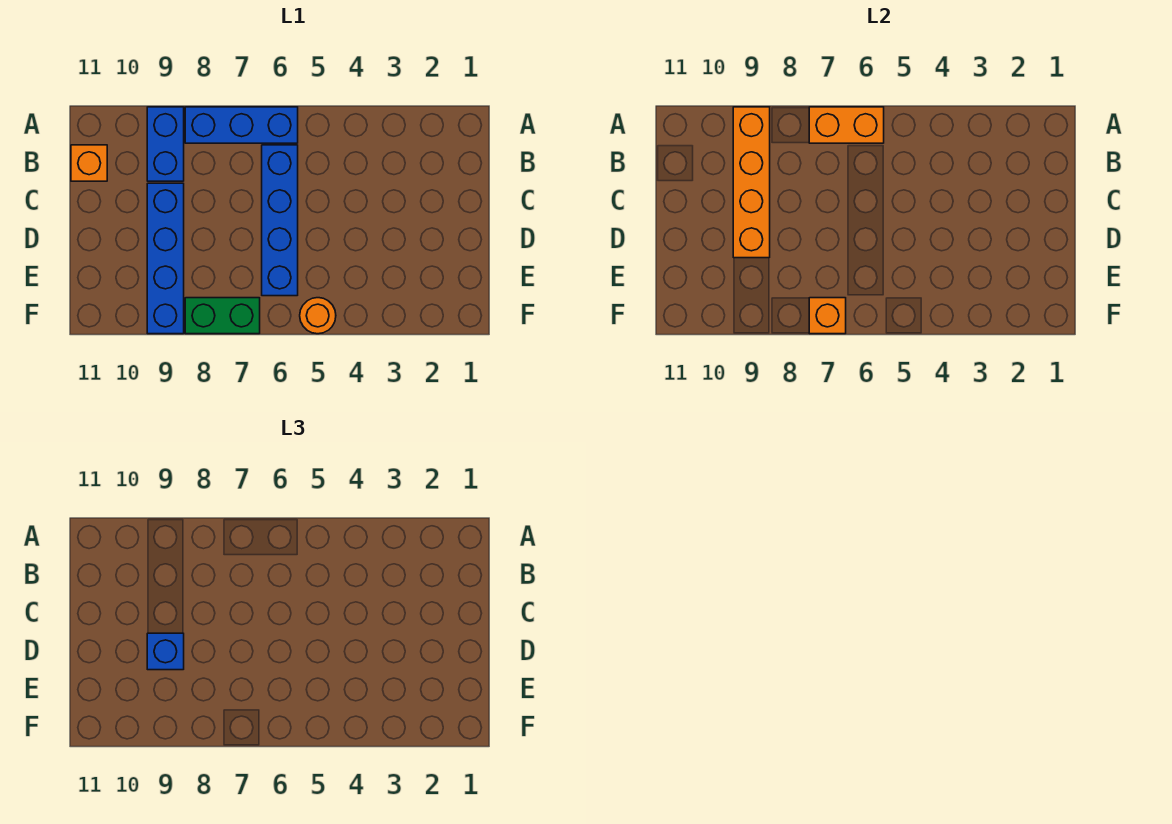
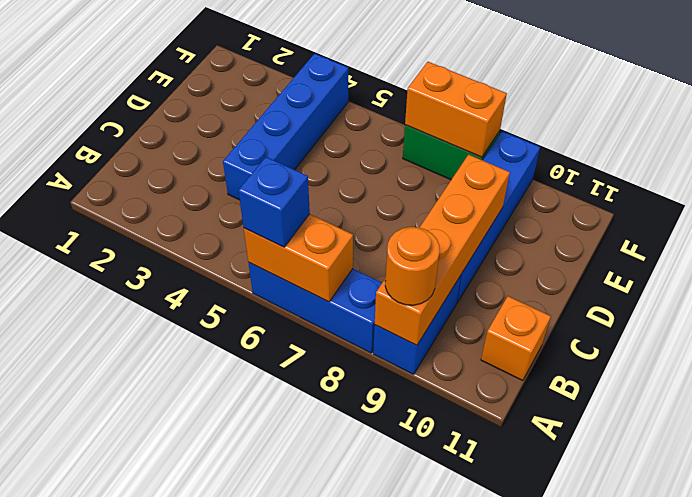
blue brick B6:E6 level 1 -> blue brick C4:F4 level 1
blue brick D9 level 3 -> blue brick A6 level 3
orange round brick F5 level 1 -> orange round brick A9 level 3
orange brick F7 level 2 -> orange brick F7:F8 level 2

